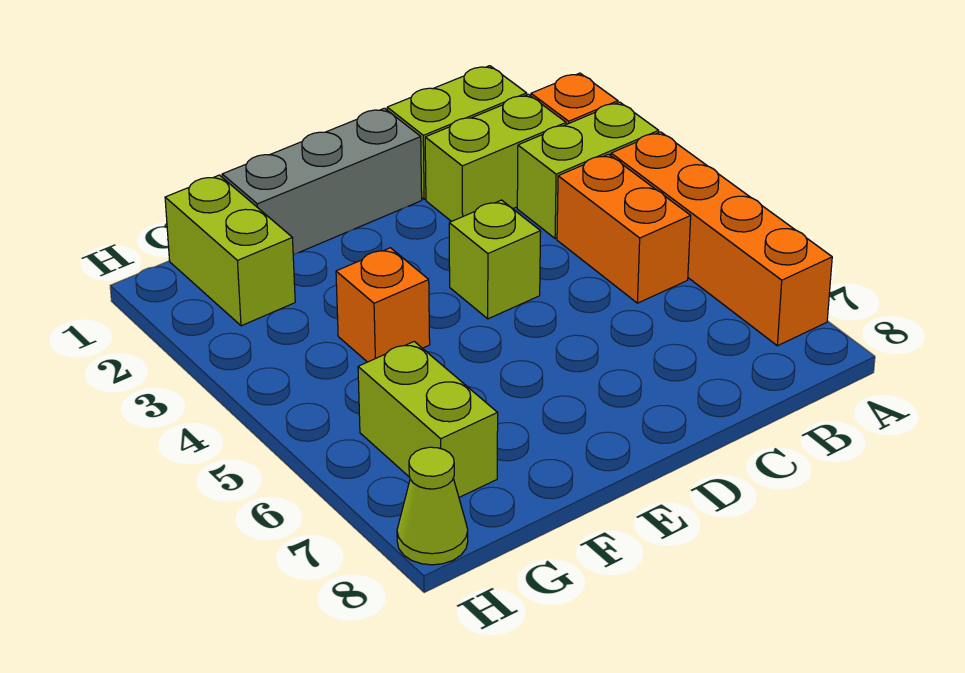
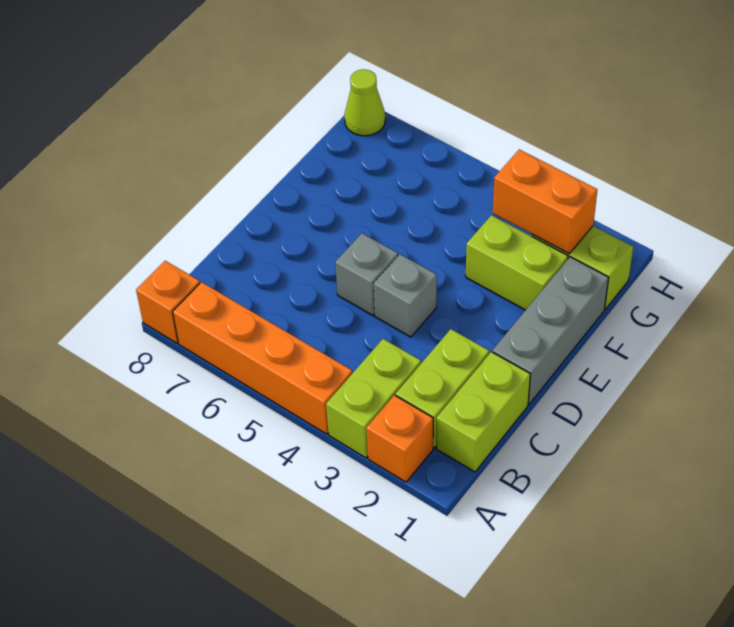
orange brick B4:B5 level 1 -> orange brick G2:G3 level 2
lime brick D4 level 1 -> grey brick D4 level 1
none -> grey brick D5 level 1
orange brick F4 level 1 -> orange brick A8 level 1
lime brick G6:G7 level 1 -> lime brick F2:F3 level 1

